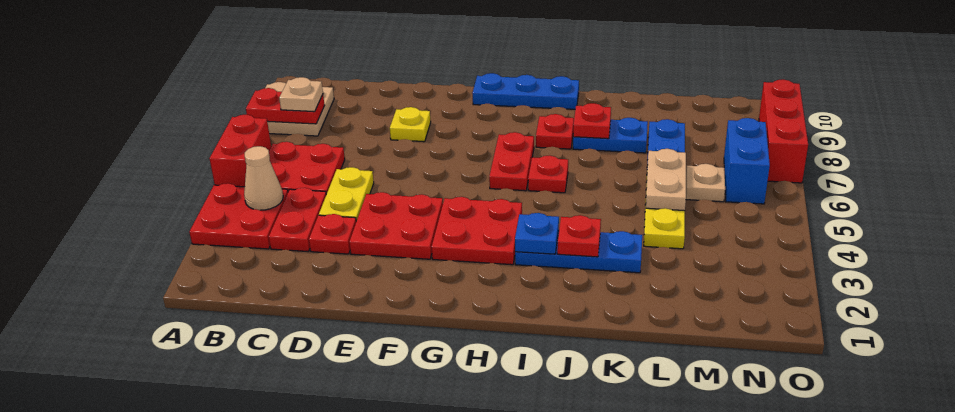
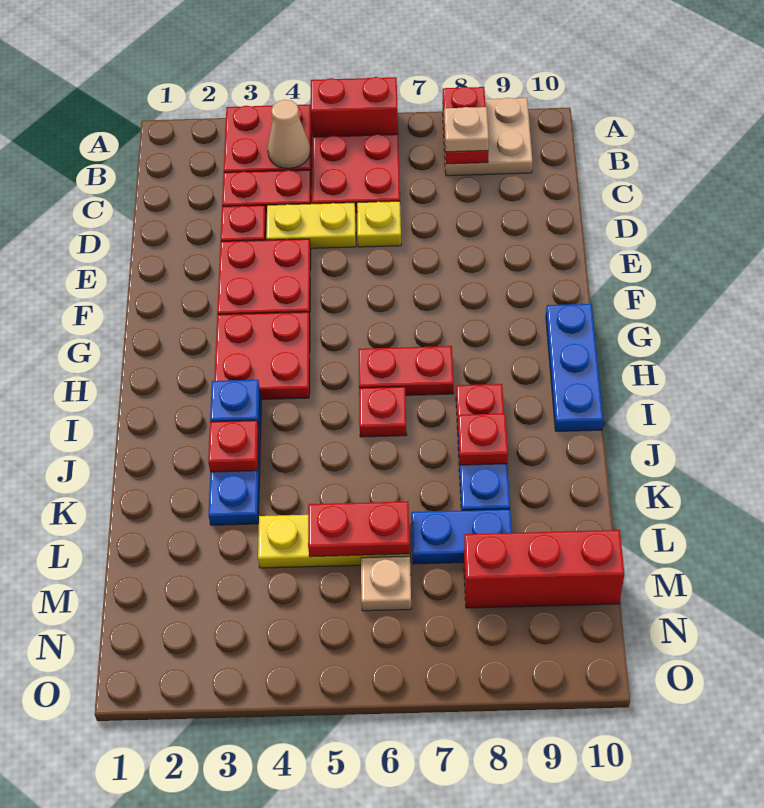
yellow plate E8 level 1 -> yellow plate D6 level 1
tan plate L5:L6 level 2 -> red plate L5:L6 level 2
blue brick N6:N7 level 1 -> none
red brick O7:O9 level 1 -> red brick M8:M10 level 1

